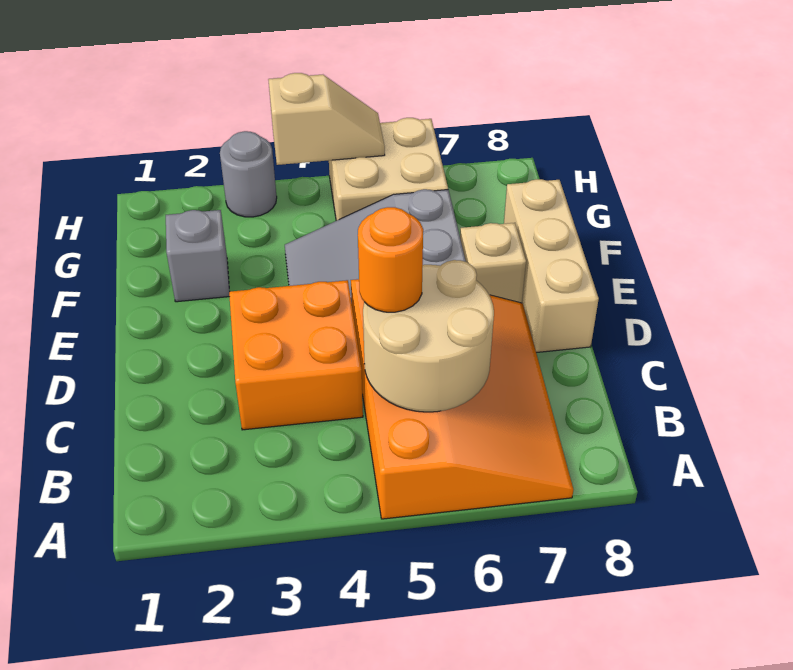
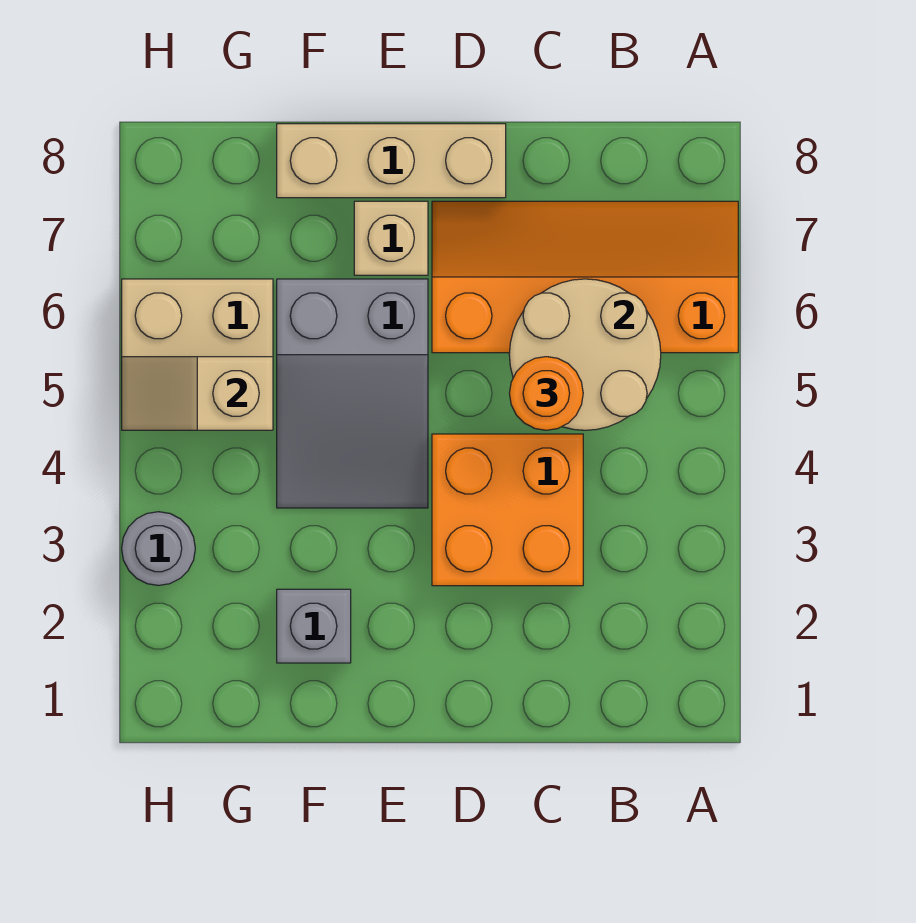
orange slope A5:D7 level 1 top 5 -> orange slope A6:D7 level 1 top 6
tan slope H4:H5 level 2 top 4 -> tan slope G5:H5 level 2 top G

